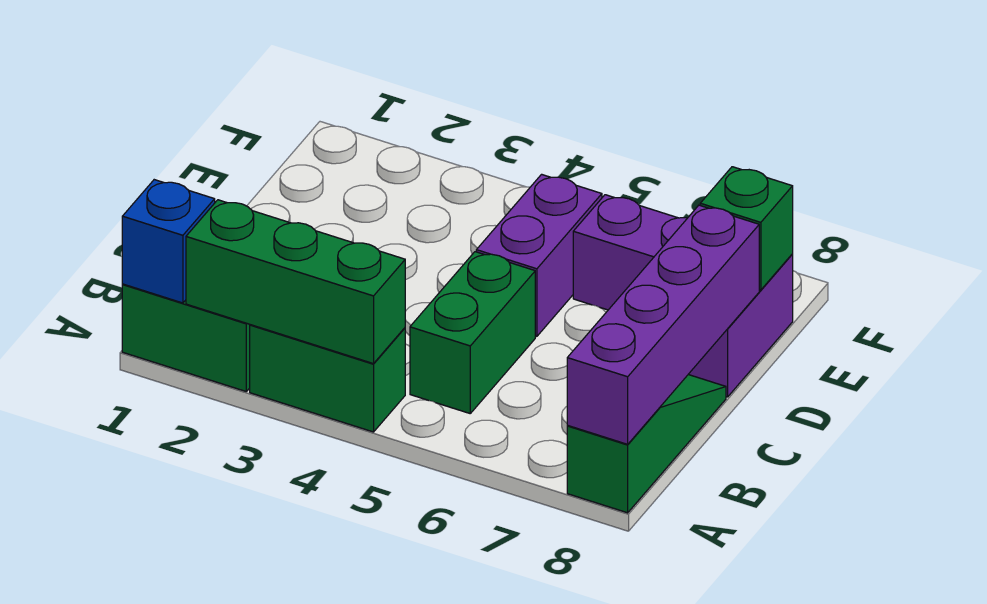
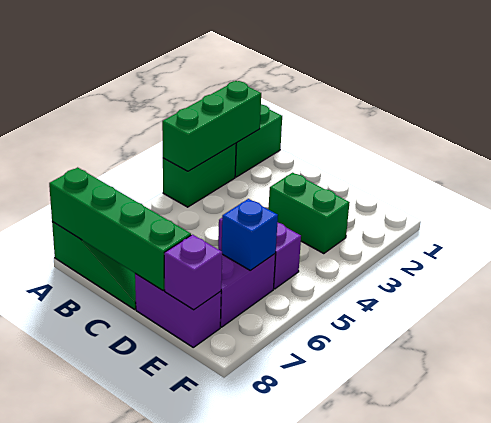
blue brick A1 level 2 -> blue brick E6 level 2
purple brick A8:D8 level 2 -> green brick A8:D8 level 2
green brick B5:C5 level 1 -> green brick D3:E3 level 1
green brick E8 level 2 -> purple brick E8 level 2

